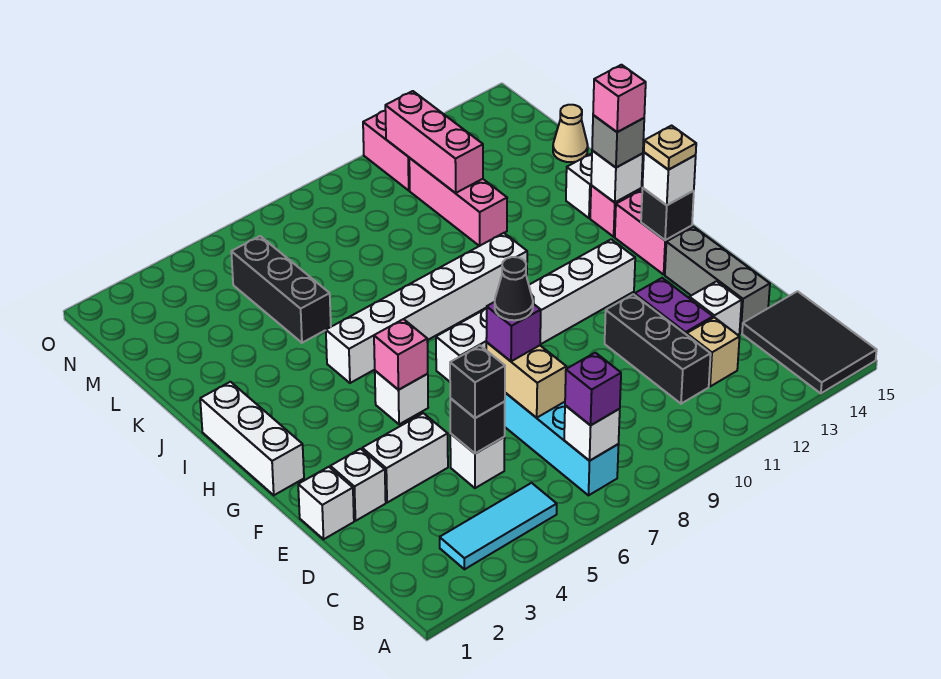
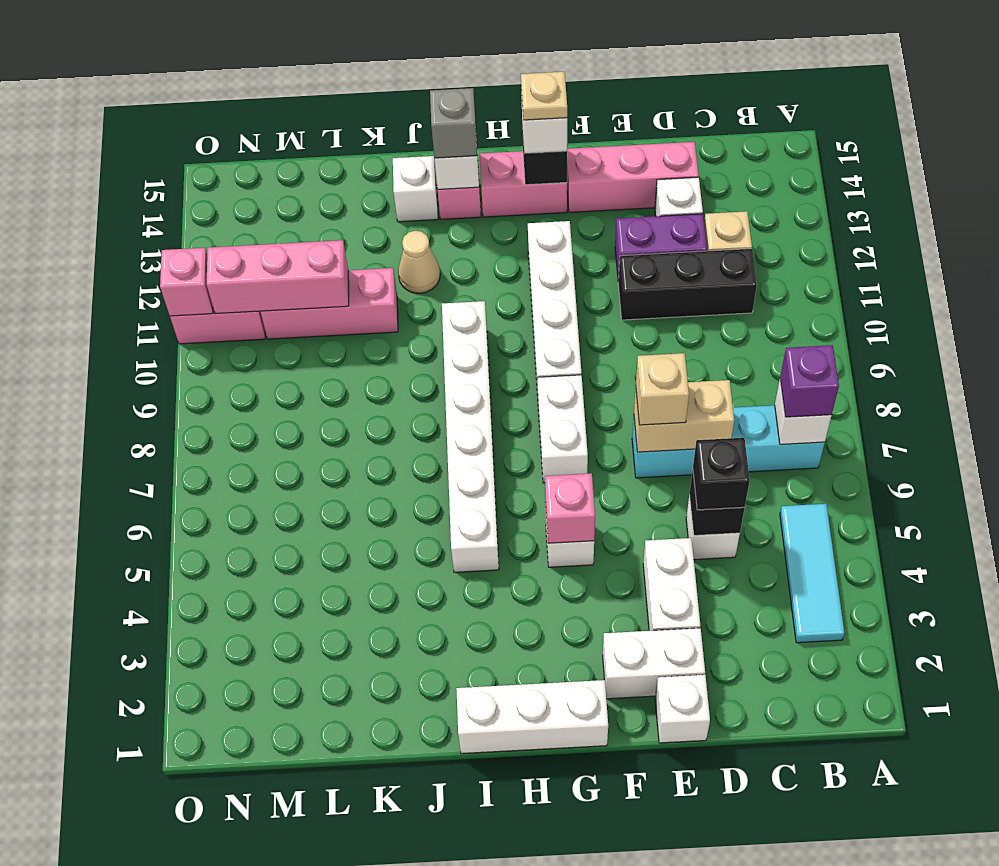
black tile A14:C15 level 1 -> none
grey brick D14:F14 level 1 -> pink brick D14:F14 level 1
white brick E2 level 1 -> white brick E2:F2 level 1
purple brick E7 level 3 -> tan brick E7 level 3
black cone E7 level 4 -> none
pink brick I14 level 4 -> pink brick O11 level 2
black brick K5:M5 level 1 -> none
tan cone L15 level 1 -> tan cone J12 level 1

